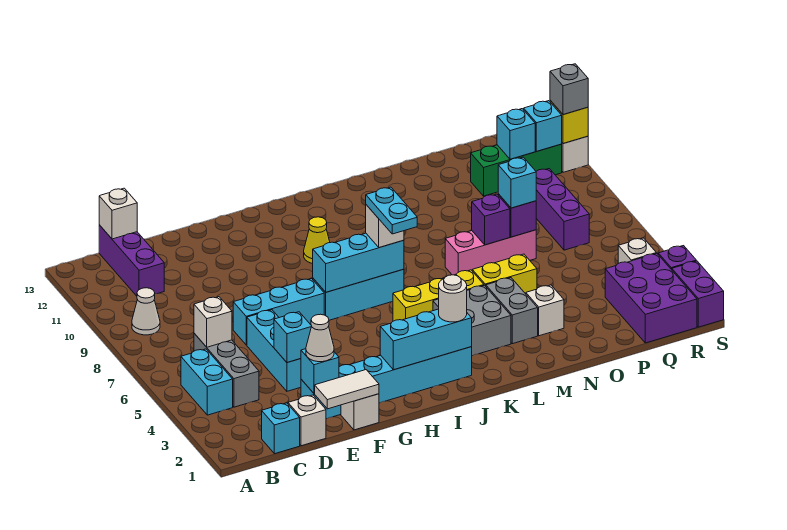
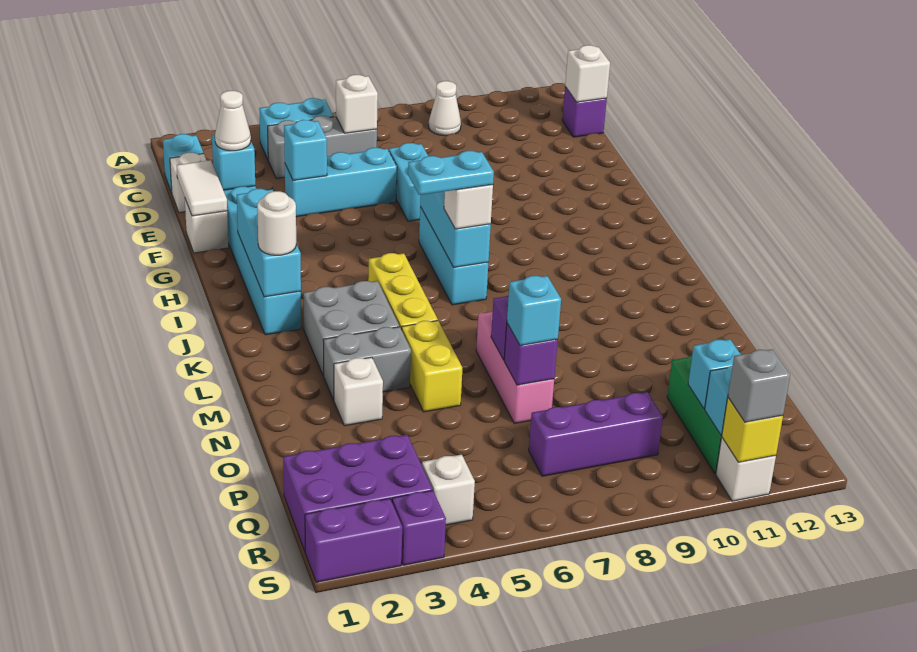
purple brick C11:C13 level 1 -> purple brick C13 level 1
cyan brick E7:G7 level 1 -> cyan brick E7:F7 level 1
yellow cone I10 level 1 -> none

